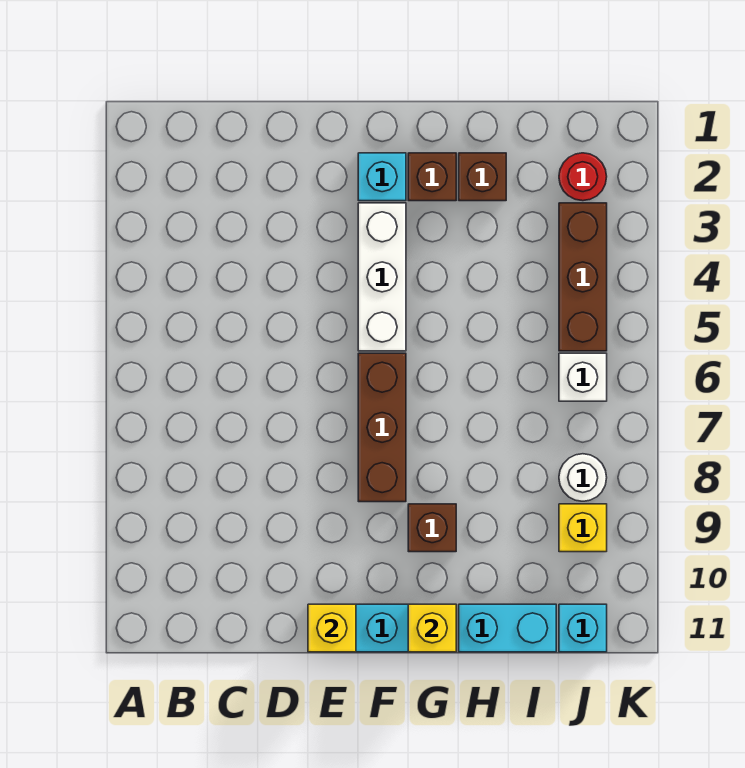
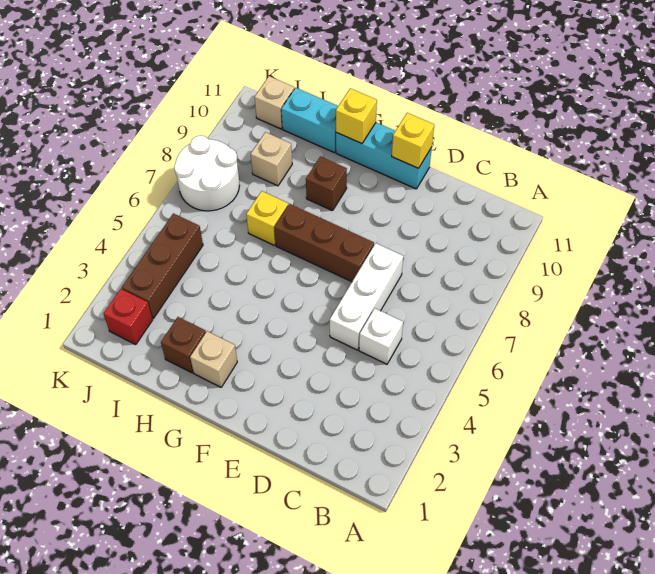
cyan brick F2 level 1 -> none
white brick F3:F5 level 1 -> white brick D5:D7 level 1
brown brick F6:F8 level 1 -> brown brick E7:G7 level 1
brown brick G2 level 1 -> tan brick G2 level 1
none -> tan brick I9 level 1
red round brick J2 level 1 -> red brick J2 level 1
white brick J6 level 1 -> white brick C5 level 1
white round brick J8 level 1 -> white round brick J7:K8 level 1
yellow brick J9 level 1 -> yellow brick H7 level 1
cyan brick J11 level 1 -> tan brick J11 level 1

